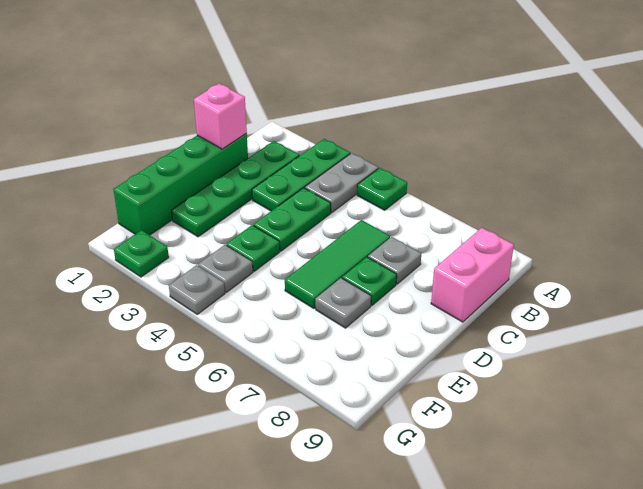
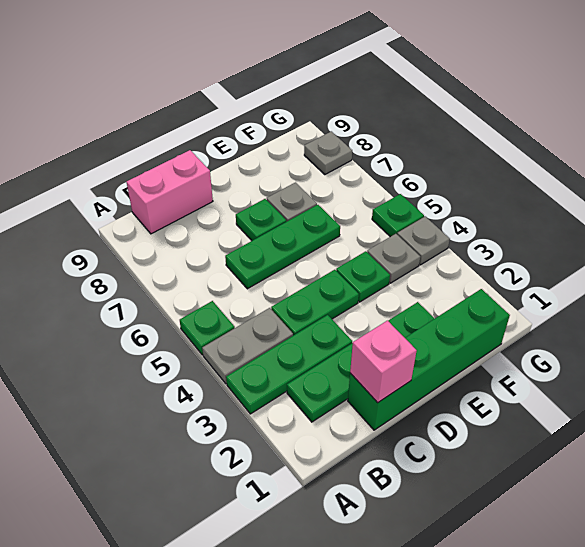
green tile C6:E6 level 1 -> green plate C6:E6 level 1
grey plate C7 level 1 -> grey plate G8 level 1
green plate G2 level 1 -> green plate G5 level 1

